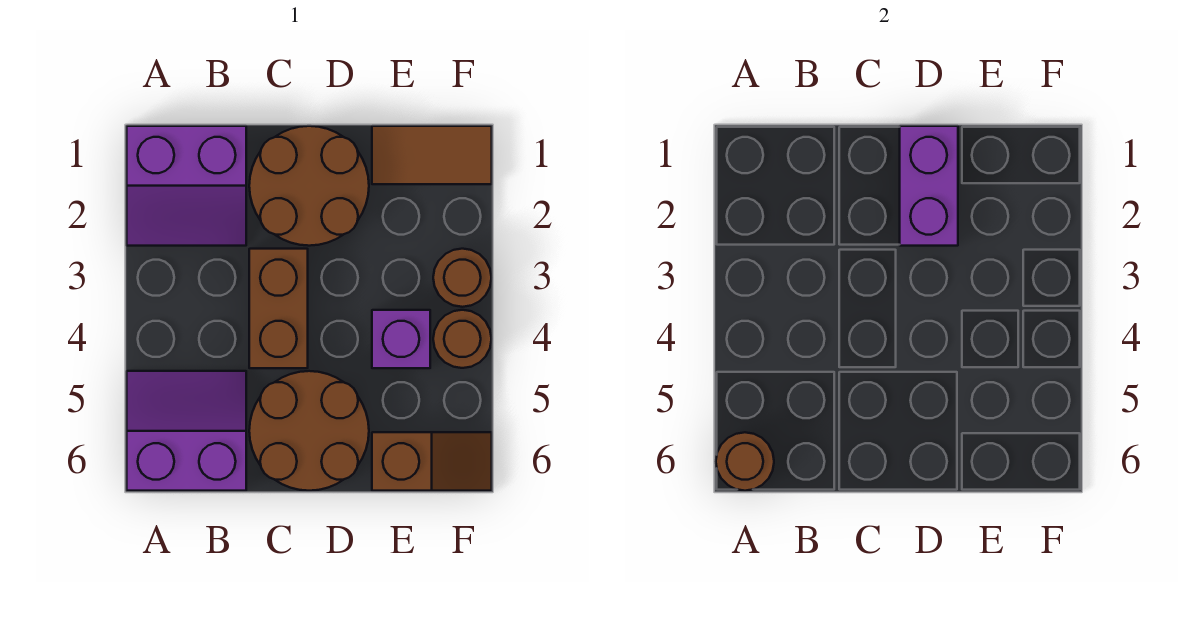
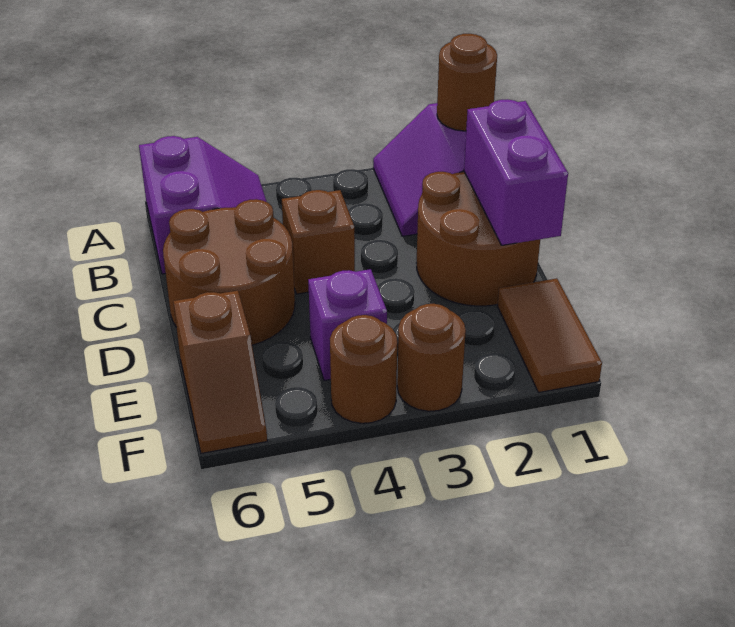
brown round brick A6 level 2 -> brown round brick A1 level 2
brown brick C3:C4 level 1 -> brown brick C4 level 1
purple brick D1:D2 level 2 -> purple brick C1:D1 level 2

